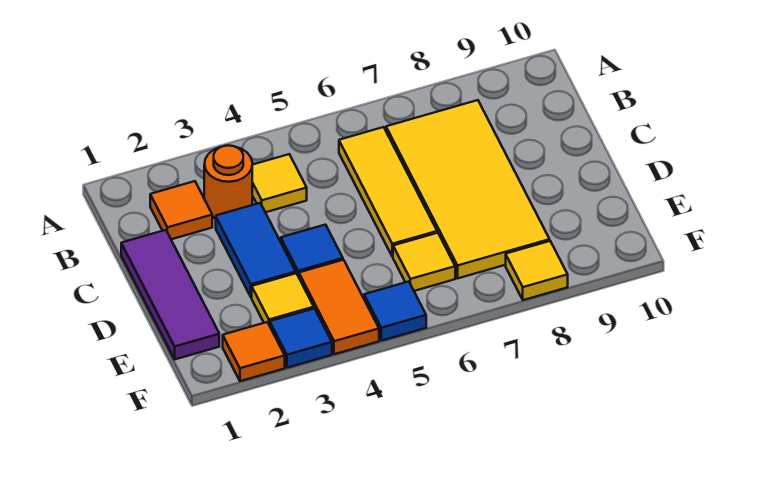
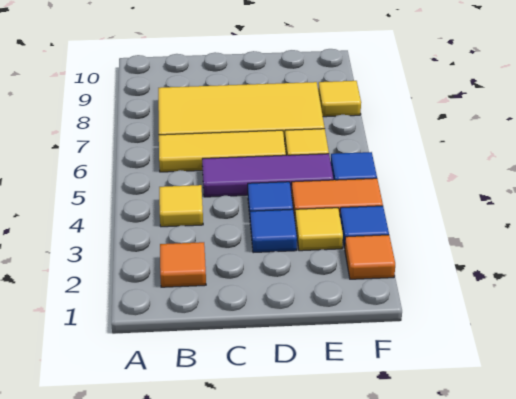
orange round brick B3 level 1 -> none
purple tile C1:E1 level 1 -> purple tile C5:E5 level 1
blue tile C3:D3 level 1 -> blue tile D3 level 1

